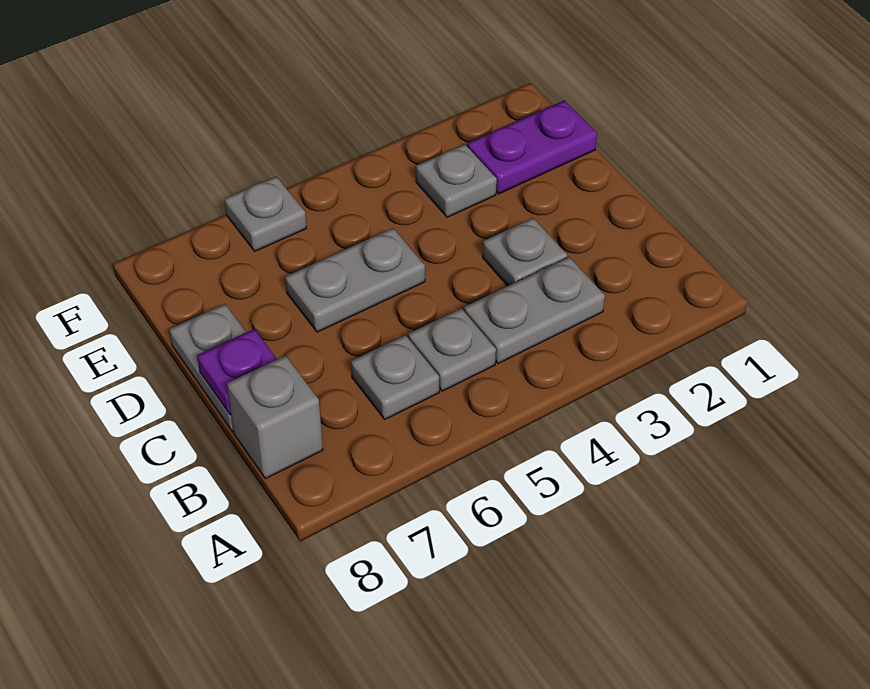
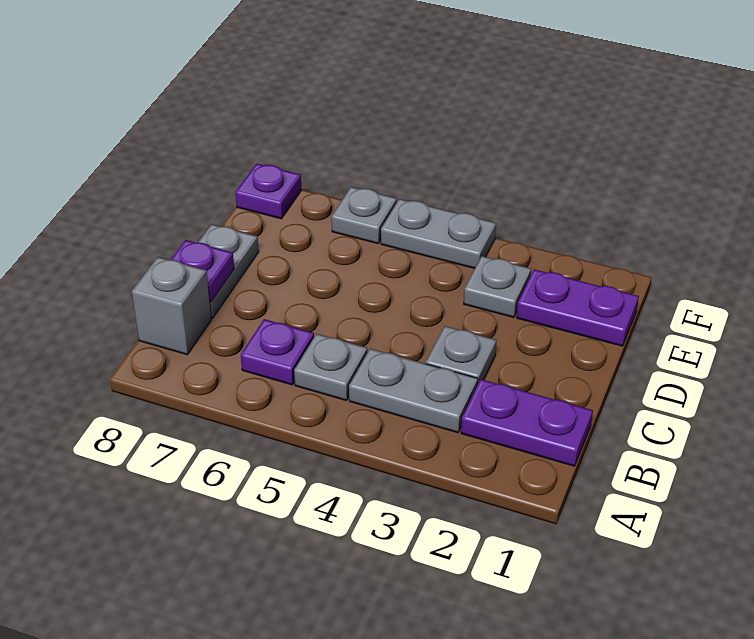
none -> purple plate B1:B2 level 1
grey plate B6 level 1 -> purple plate B6 level 1
grey plate D5:D6 level 1 -> grey plate F4:F5 level 1
none -> purple plate F8 level 1

